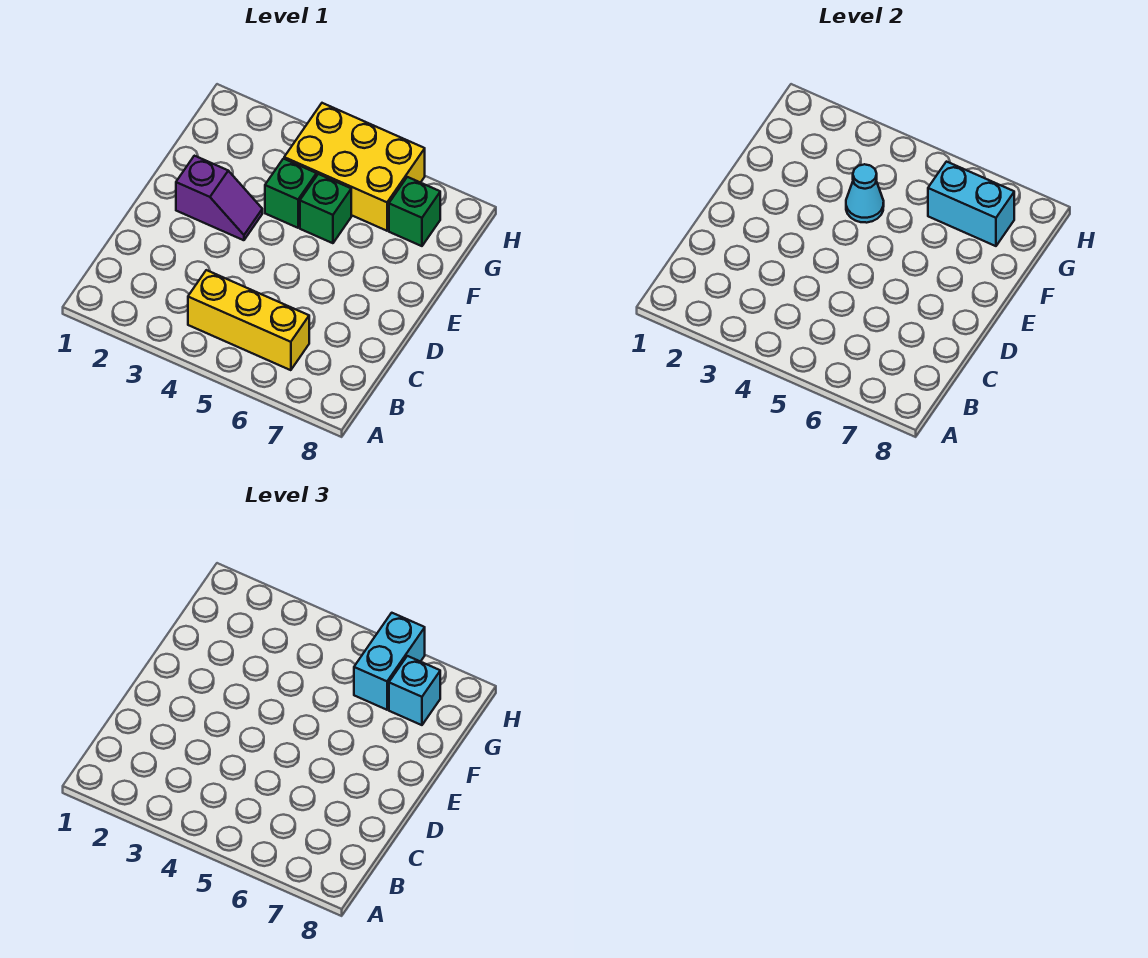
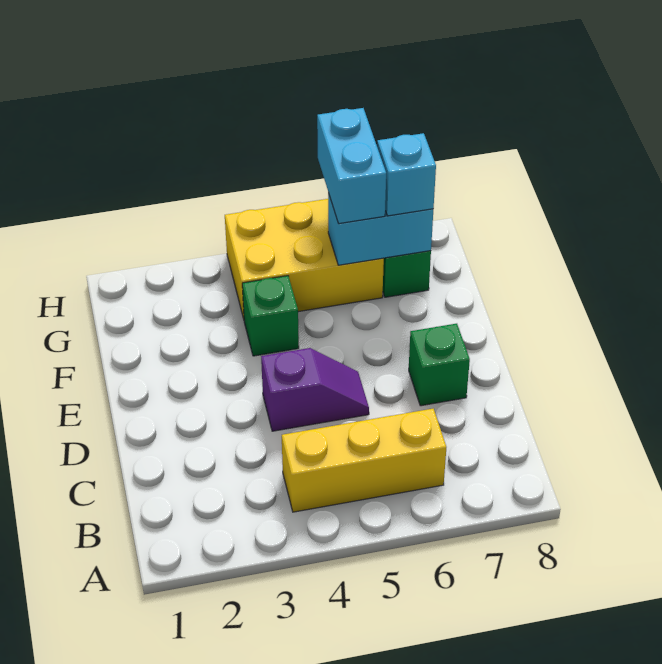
purple slope E2:E3 level 1 top 2 -> purple slope D4:D5 level 1 top 4
cyan cone F4 level 2 -> none
green brick F5 level 1 -> green brick D7 level 1

